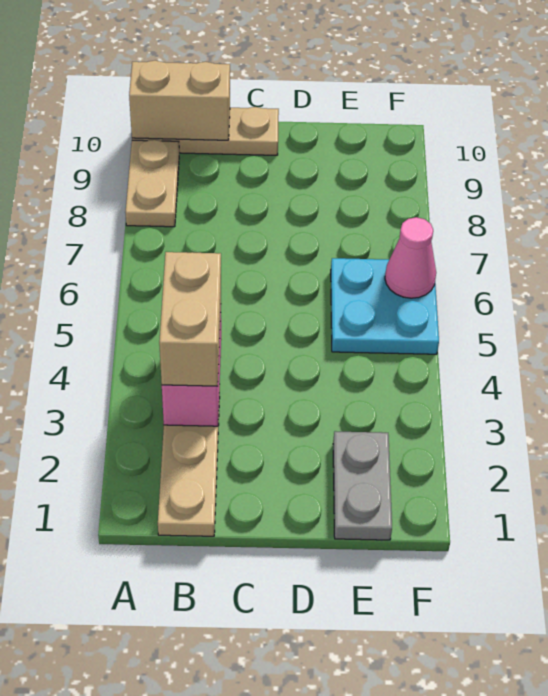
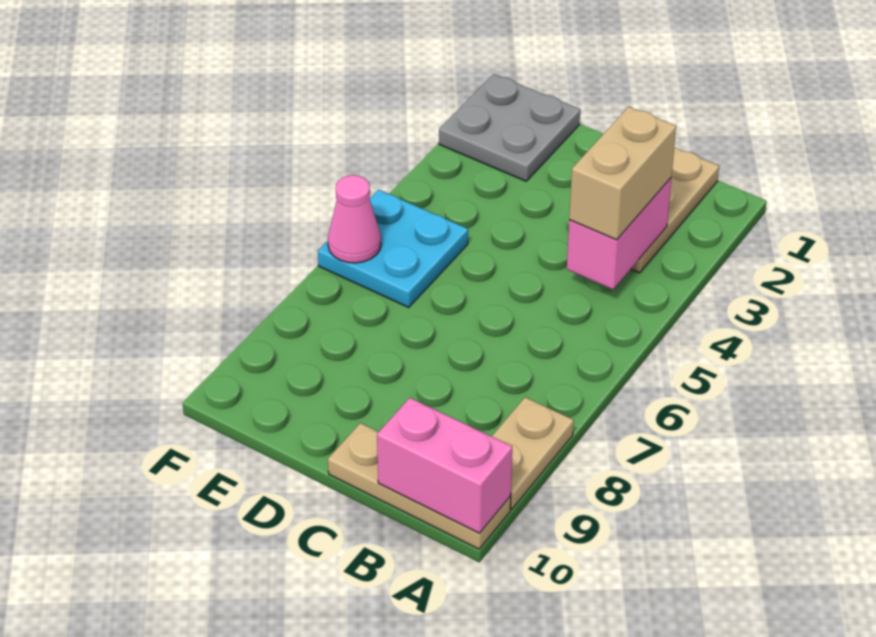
tan brick A10:B10 level 2 -> pink brick A10:B10 level 2
grey plate E1:E2 level 1 -> grey plate E1:F2 level 1

